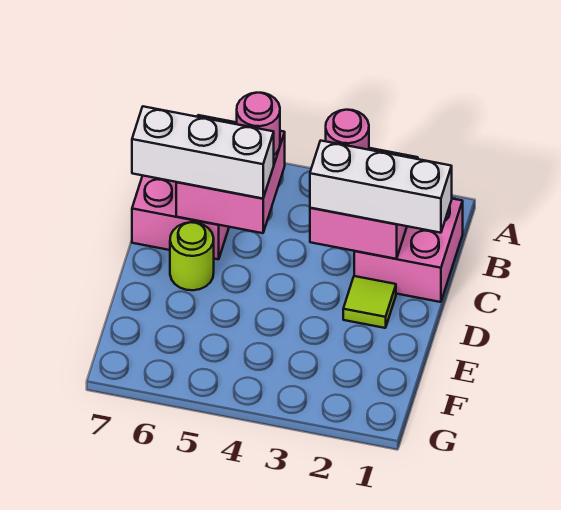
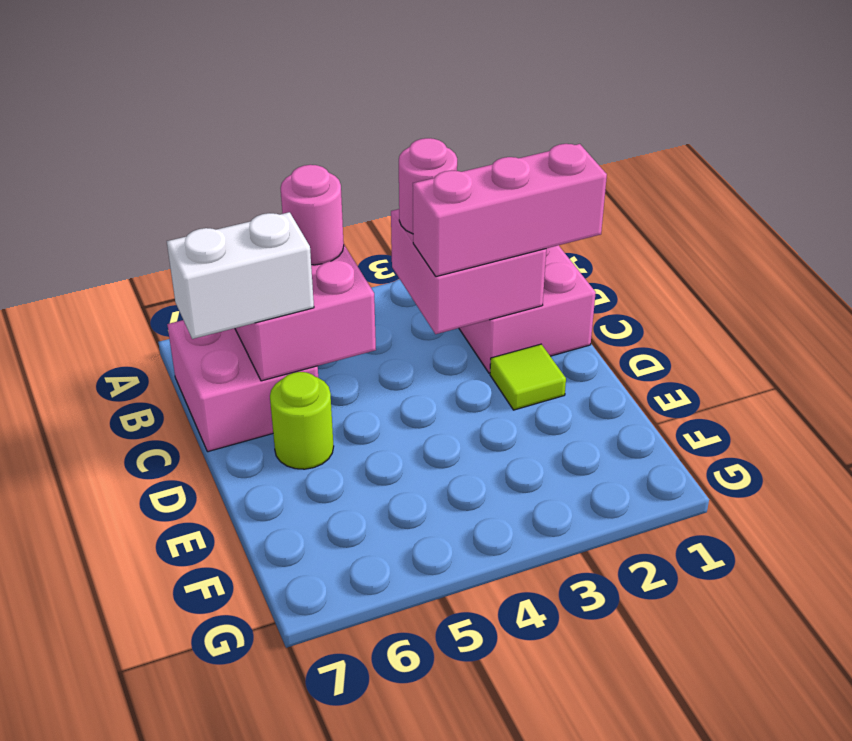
white brick C1:C3 level 3 -> pink brick C1:C3 level 3
white brick C5:C7 level 3 -> white brick C6:C7 level 3

